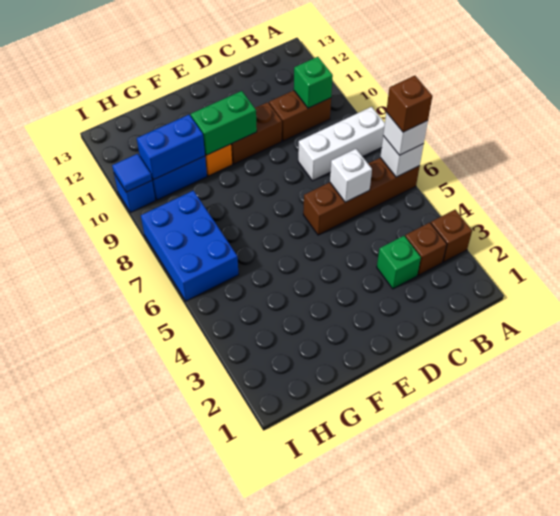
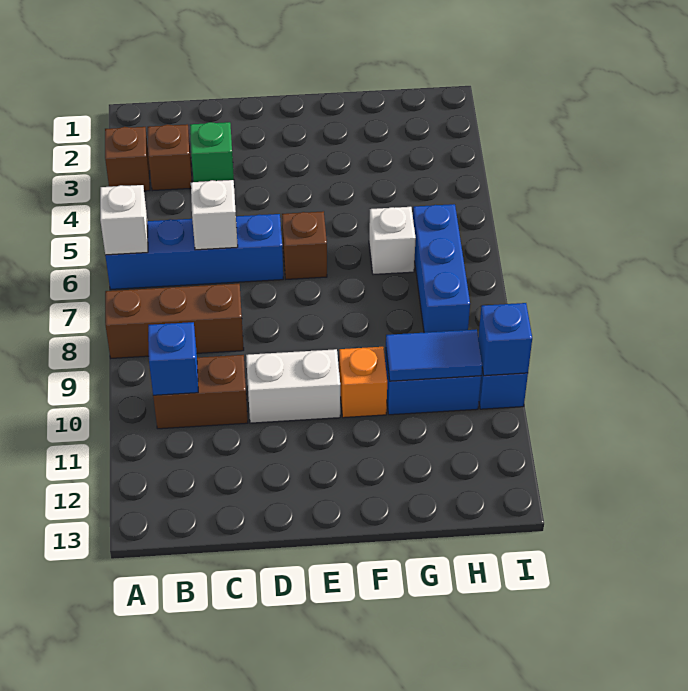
brown brick A6:D6 level 1 -> blue brick A6:D6 level 1
white brick A6 level 3 -> white brick G6 level 1
brown brick A6 level 4 -> brown brick E6 level 1
white brick A8:C8 level 1 -> brown brick A8:C8 level 1
green brick B10 level 2 -> blue brick B10 level 2
brown brick D10:E10 level 1 -> white brick D10:E10 level 1
green brick E10:F10 level 2 -> none
blue brick G10:H10 level 2 -> blue tile G10:H10 level 2
blue brick H6:I8 level 1 -> blue brick H6:H8 level 1
blue tile I10 level 2 -> blue brick I10 level 2

